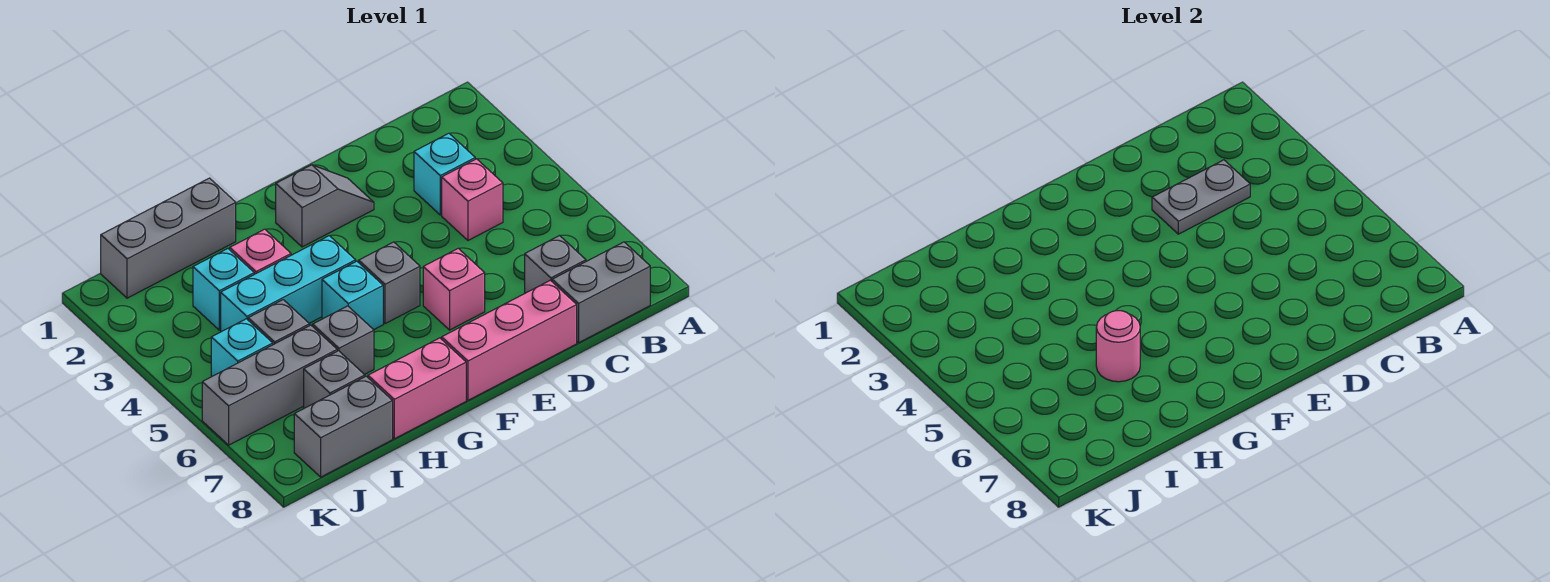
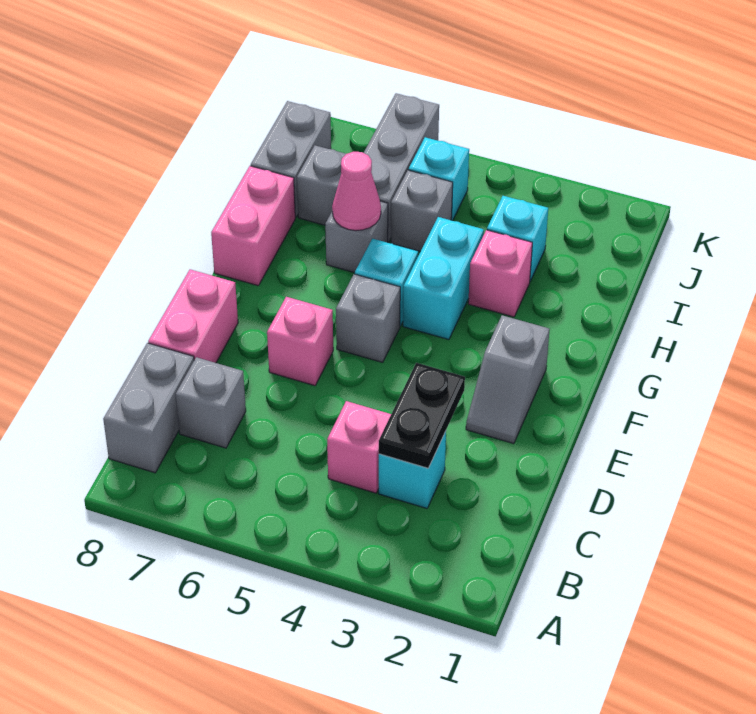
grey plate C3:D3 level 2 -> black plate C3:D3 level 2
pink brick D8:F8 level 1 -> pink brick D8:E8 level 1
cyan brick G4:I4 level 1 -> cyan brick G4:H4 level 1
grey brick H1:J1 level 1 -> none
pink round brick H6 level 2 -> pink cone H6 level 2

